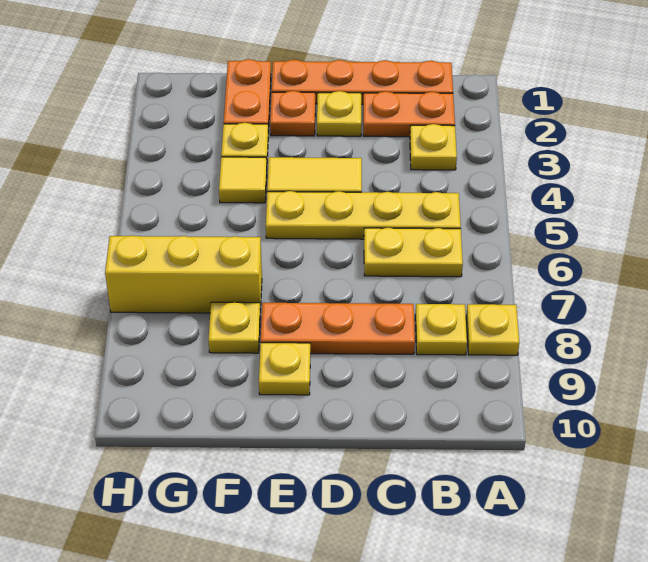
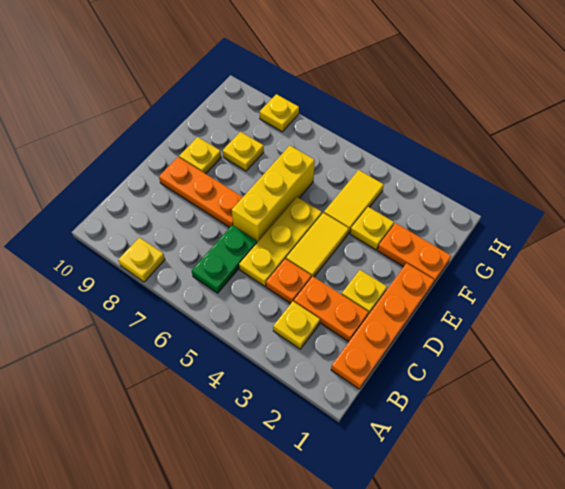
orange plate B2:C2 level 1 -> orange plate C2:C3 level 1
yellow plate B5:E5 level 1 -> yellow plate C5:E5 level 1
yellow plate B6:C6 level 1 -> green plate B6:C6 level 1
yellow plate B8 level 1 -> yellow plate H8 level 1
orange plate C8:E8 level 1 -> orange plate D7:D9 level 1
orange plate E2 level 1 -> orange plate C4 level 1
yellow tile F4 level 1 -> yellow tile F4:G4 level 1
yellow brick F7:H7 level 1 -> yellow brick D6:F6 level 1

